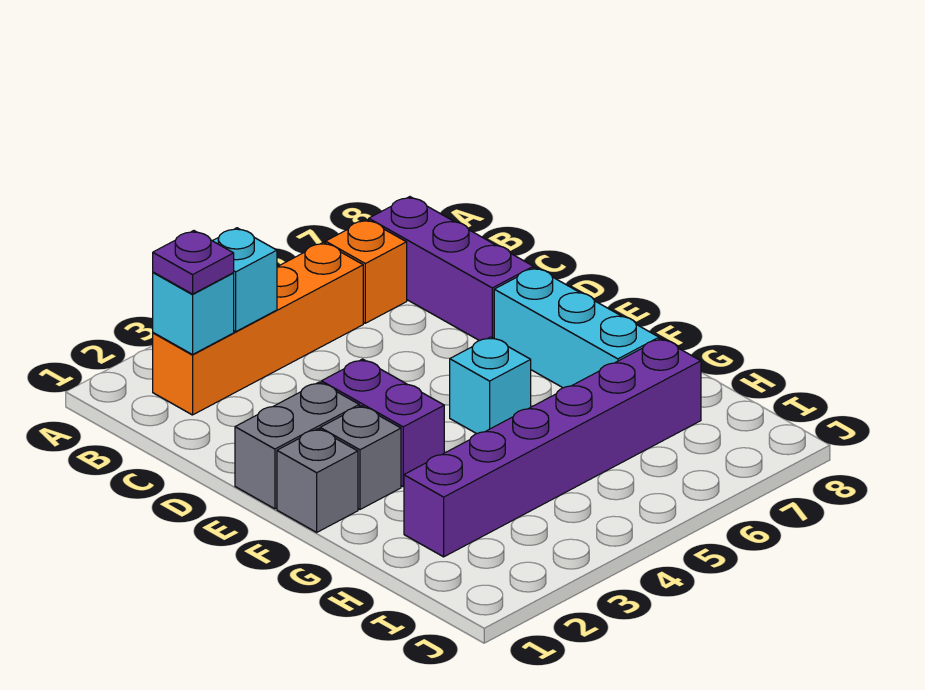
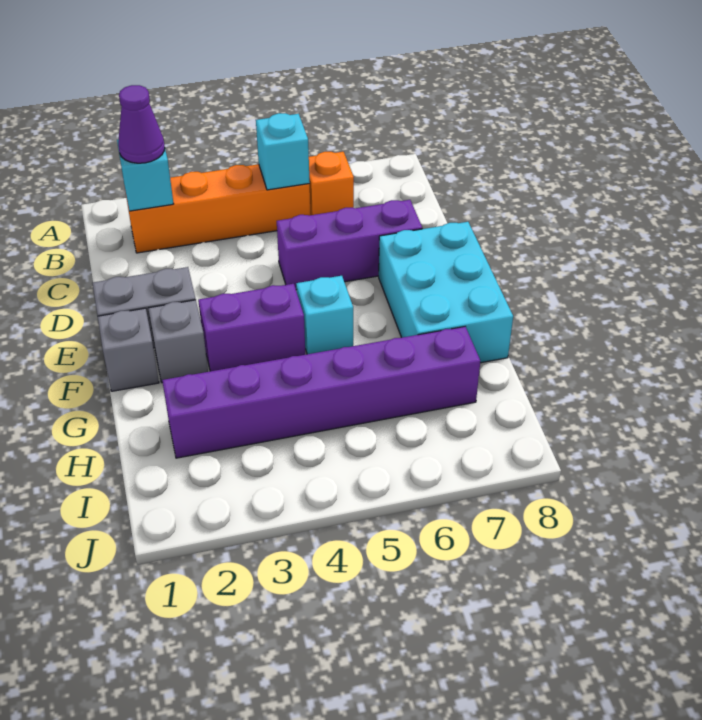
purple plate B2 level 3 -> purple cone B2 level 3
cyan brick B3 level 2 -> cyan brick B5 level 2
purple brick B7:D7 level 1 -> purple brick D5:D7 level 1
purple brick E3:F3 level 1 -> purple brick F3:F4 level 1
cyan brick E7:G7 level 1 -> cyan brick E7:G8 level 1

